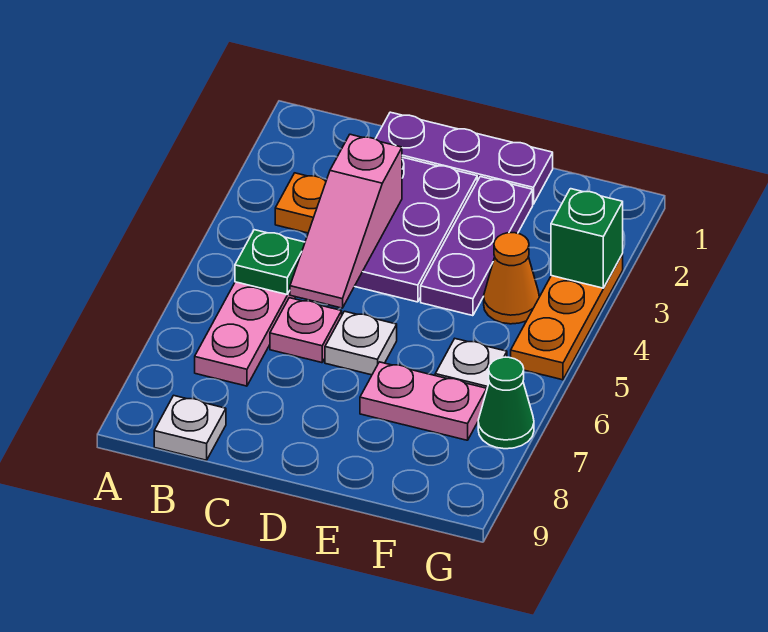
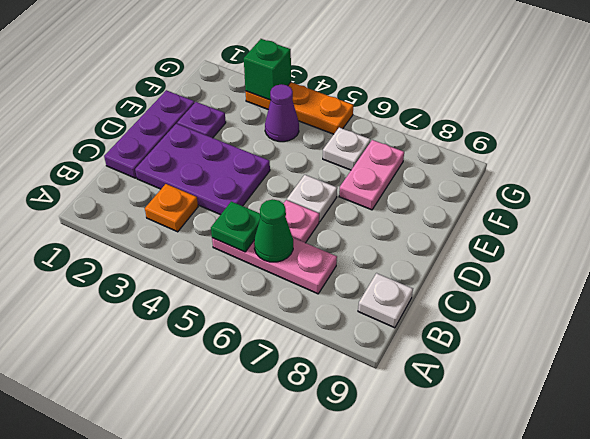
pink slope C3:C5 level 2 top 3 -> none
purple plate E2:E4 level 1 -> purple plate E2 level 1
orange cone F4 level 1 -> purple cone F4 level 1
green cone G7 level 1 -> green cone B6 level 2

